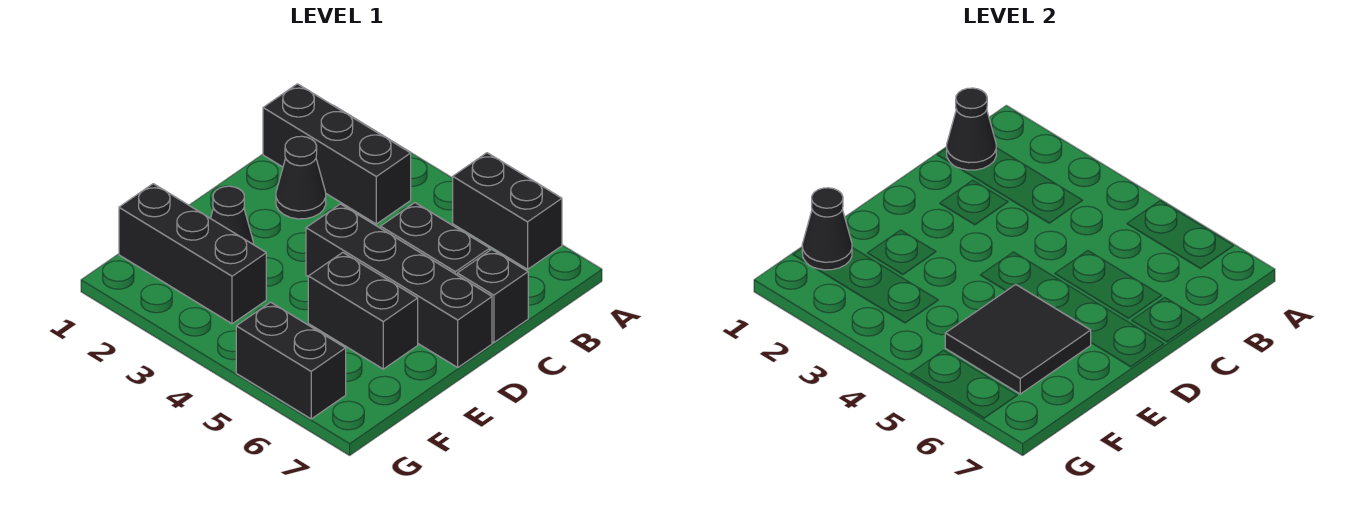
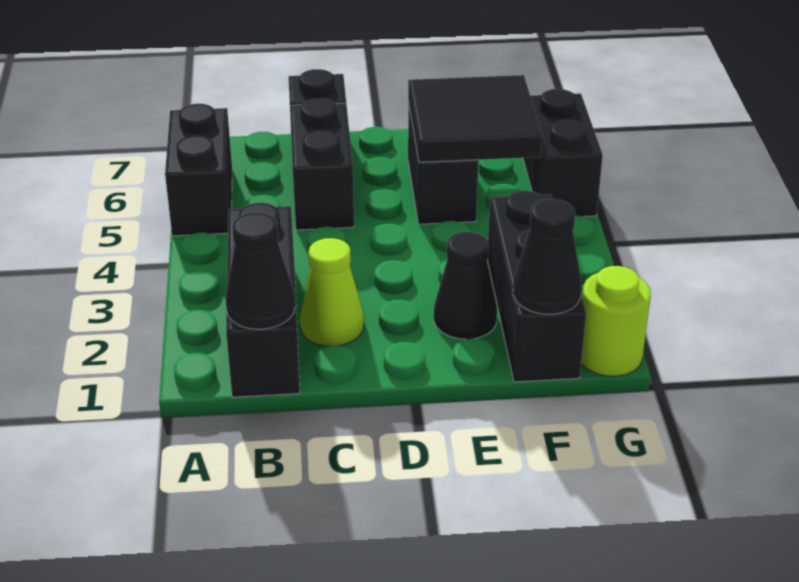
black cone C2 level 1 -> lime cone C2 level 1
black brick D4:D7 level 1 -> none
none -> lime round brick G1 level 1

